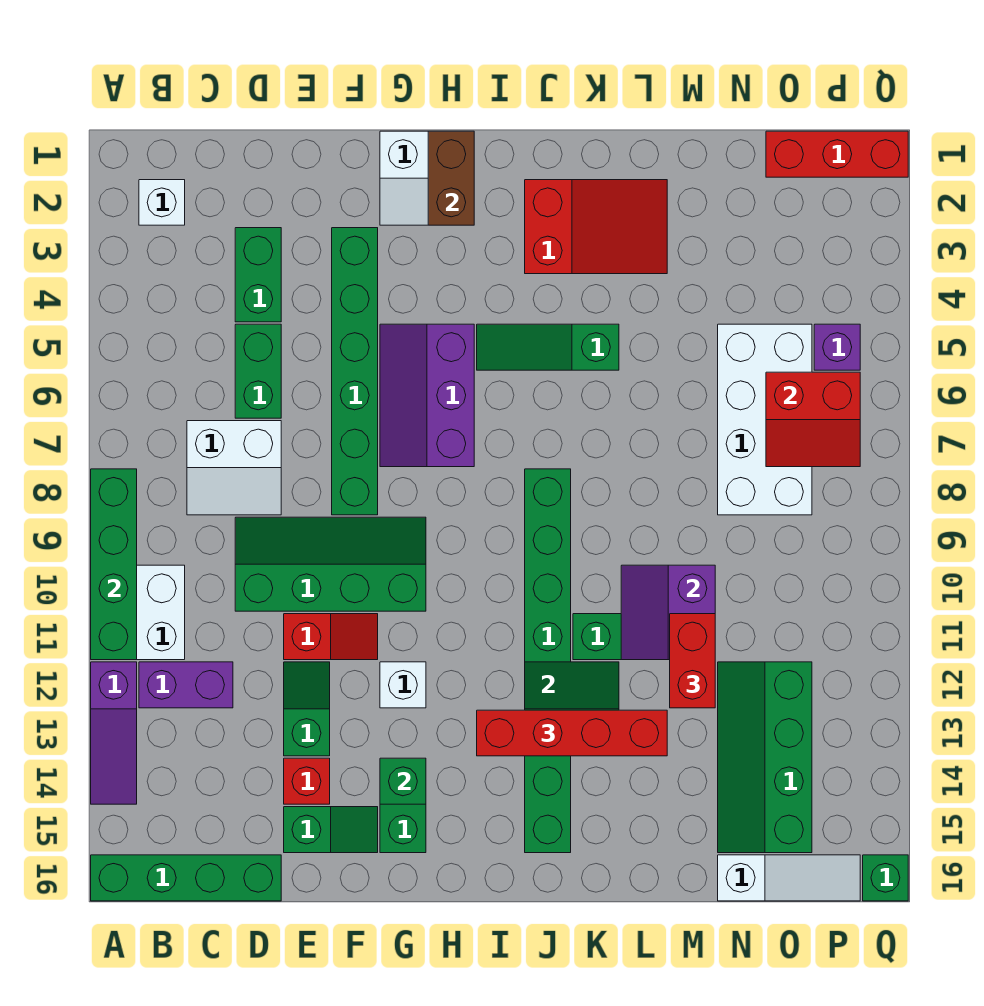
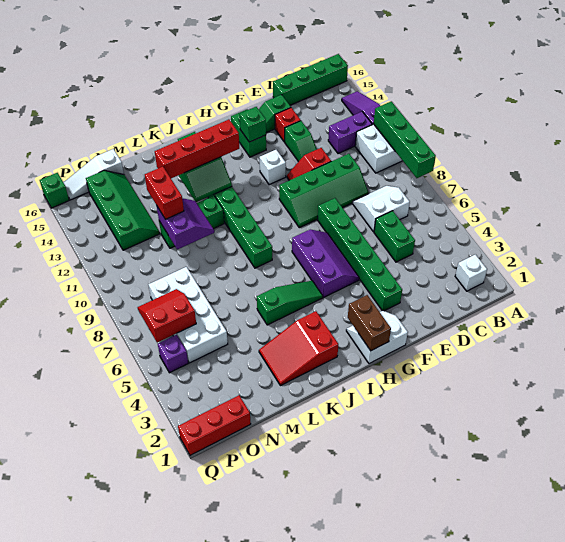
green brick D3:D4 level 1 -> none

